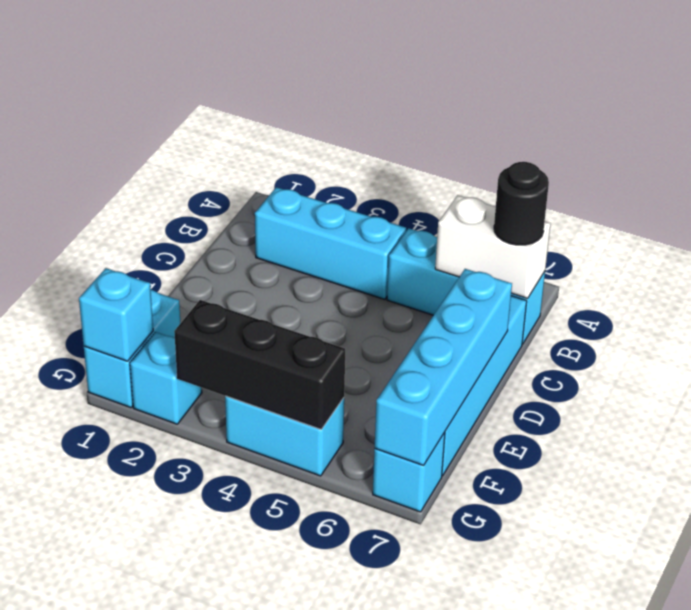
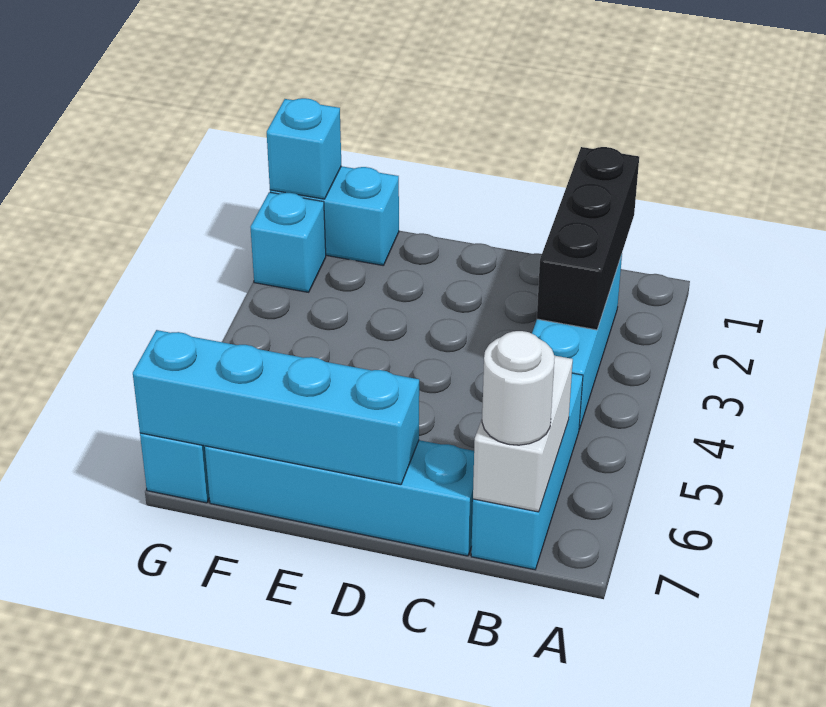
black round brick B7 level 3 -> white round brick B7 level 3
black brick G3:G5 level 2 -> black brick B1:B3 level 2
cyan brick G4:G5 level 1 -> none

